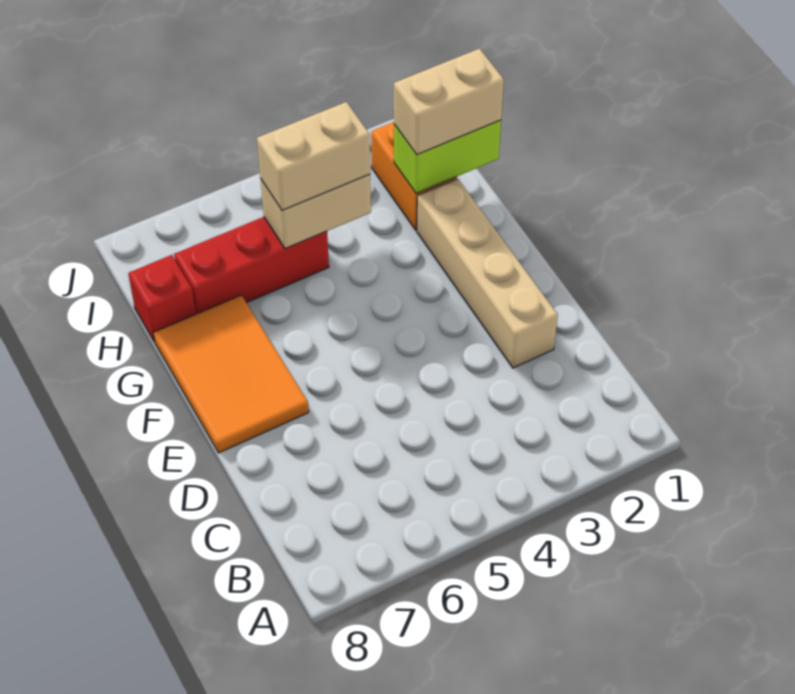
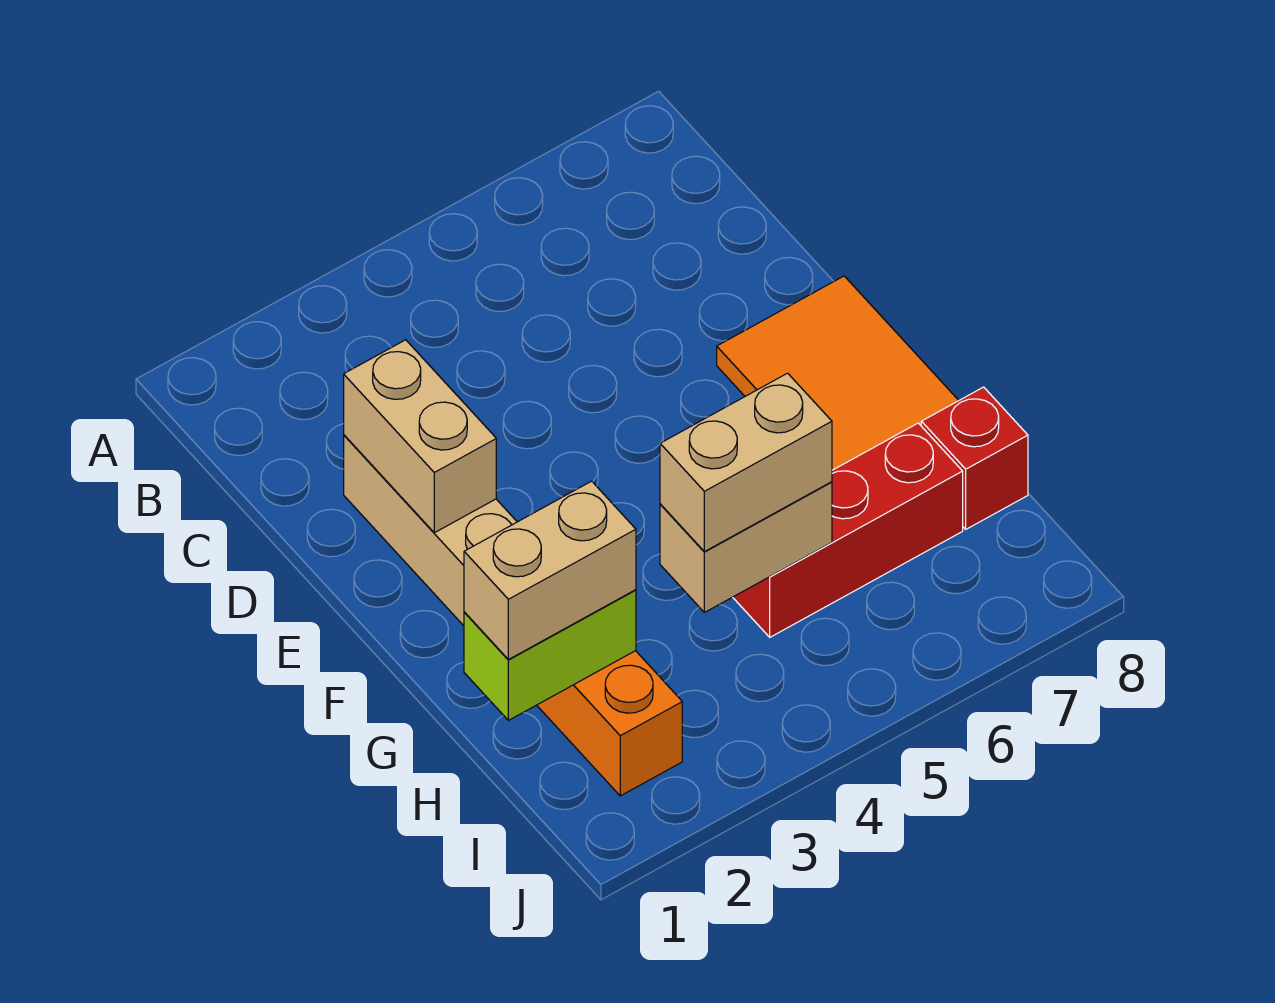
none -> tan brick D2:E2 level 2

